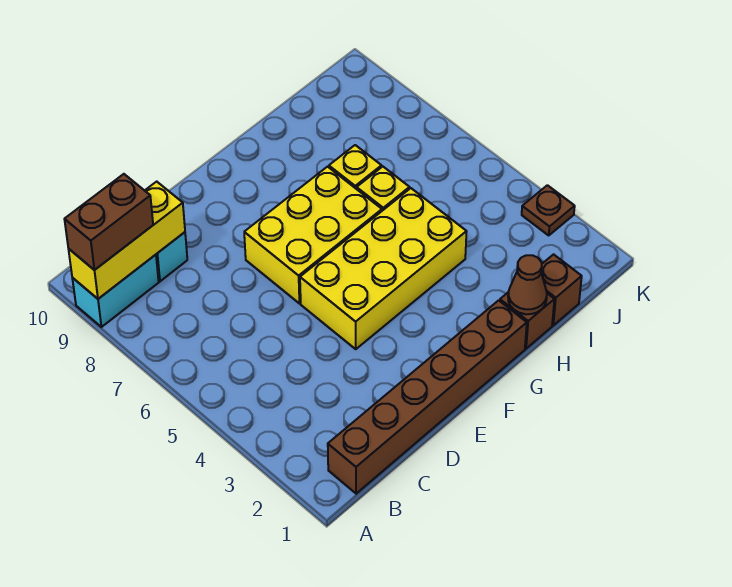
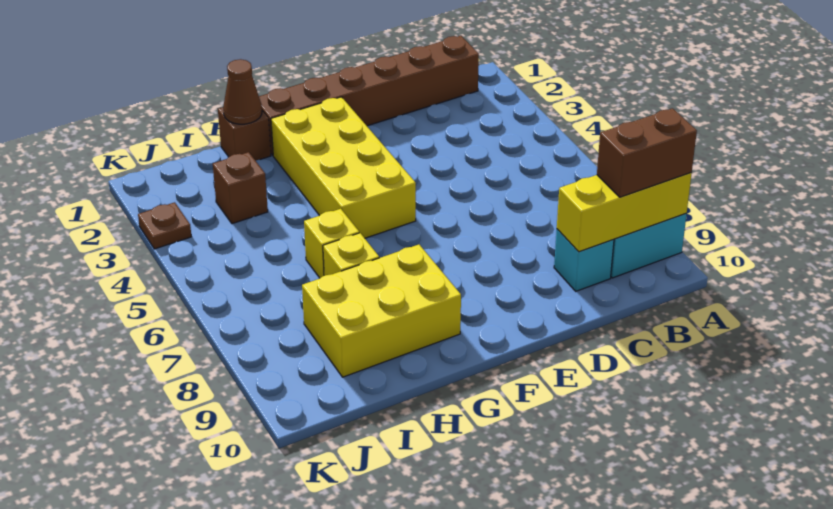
yellow brick E4:H5 level 1 -> yellow brick F2:G5 level 1
yellow brick E6:G7 level 1 -> yellow brick G8:I9 level 1
brown brick I1 level 1 -> brown brick I3 level 1

